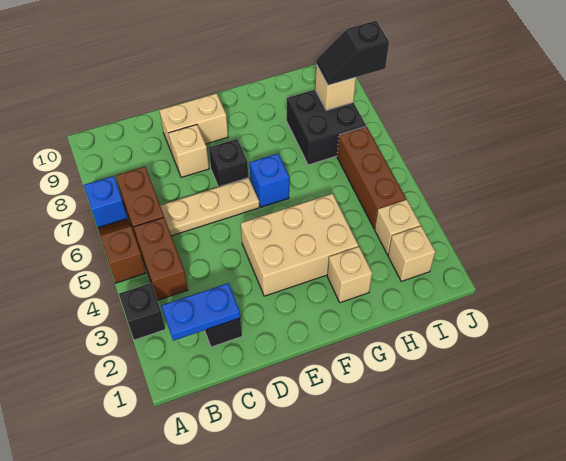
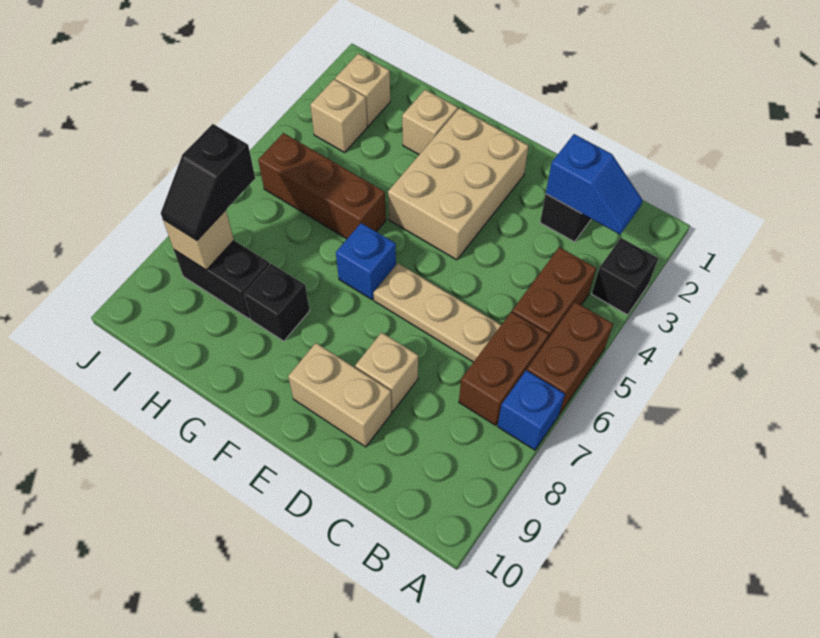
brown slope A5:A6 level 1 top 5 -> brown brick A5:A6 level 1
blue plate B2:C2 level 2 -> blue slope B2:C2 level 2 top C
tan brick E3:G4 level 1 -> tan brick E2:F4 level 1
black brick E7 level 1 -> black brick G8 level 1
black brick H7:I8 level 1 -> black brick H8:I8 level 1
brown brick I4:I6 level 1 -> brown brick G5:I5 level 1
black slope I8:J8 level 3 top J -> black slope I7:I8 level 3 top 7

